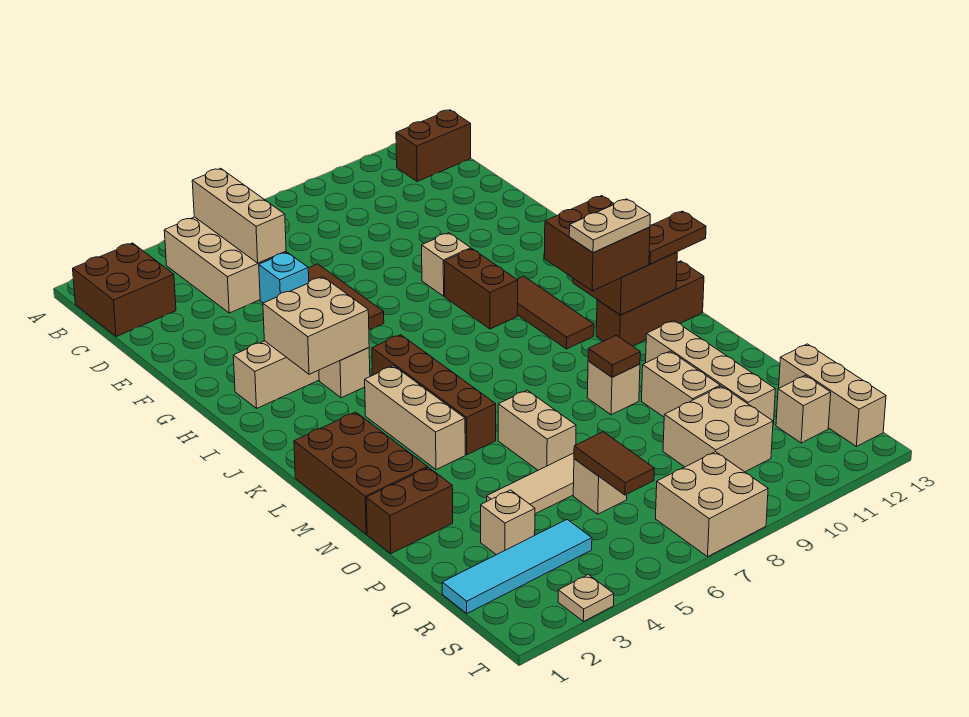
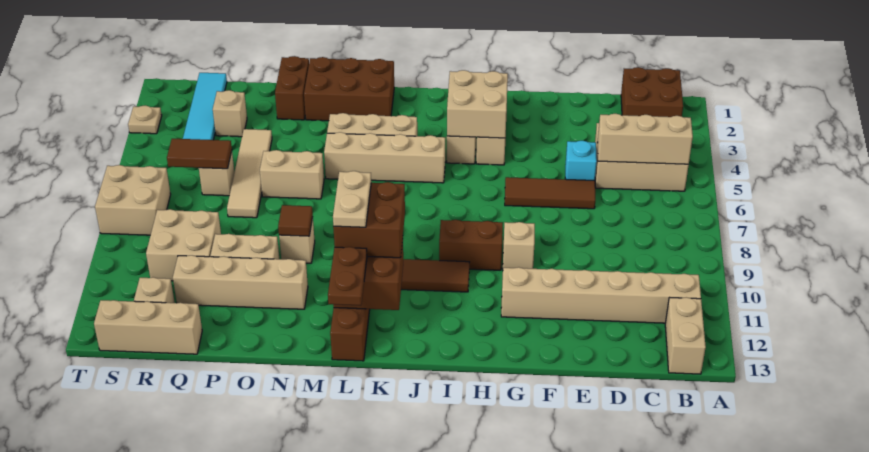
none -> tan brick B11:G11 level 1
brown brick B12:B13 level 1 -> tan brick B12:B13 level 1
brown brick J5:M5 level 1 -> tan brick J5:M5 level 1

